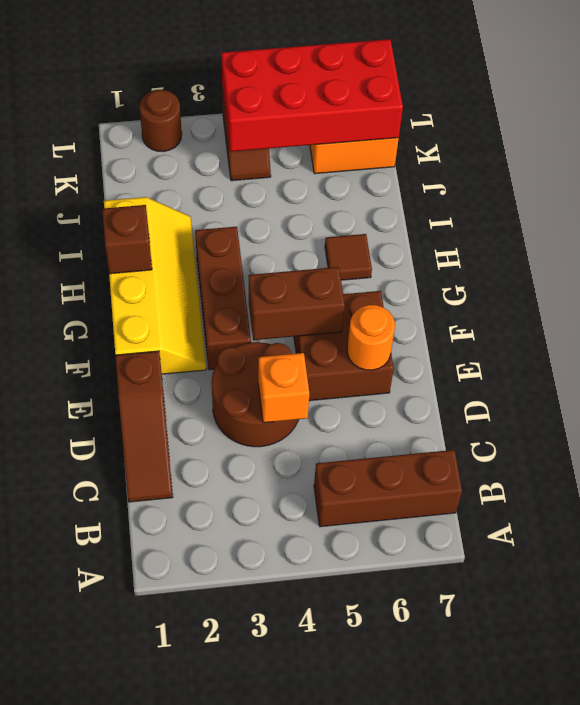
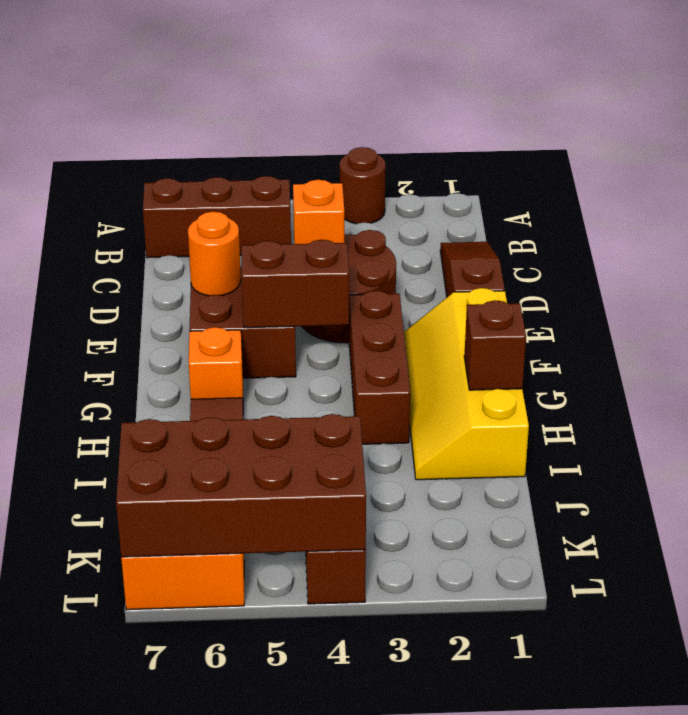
none -> orange brick G6 level 1
red brick K4:L7 level 2 -> brown brick K4:L7 level 2
brown round brick L2 level 1 -> brown round brick A3 level 1

